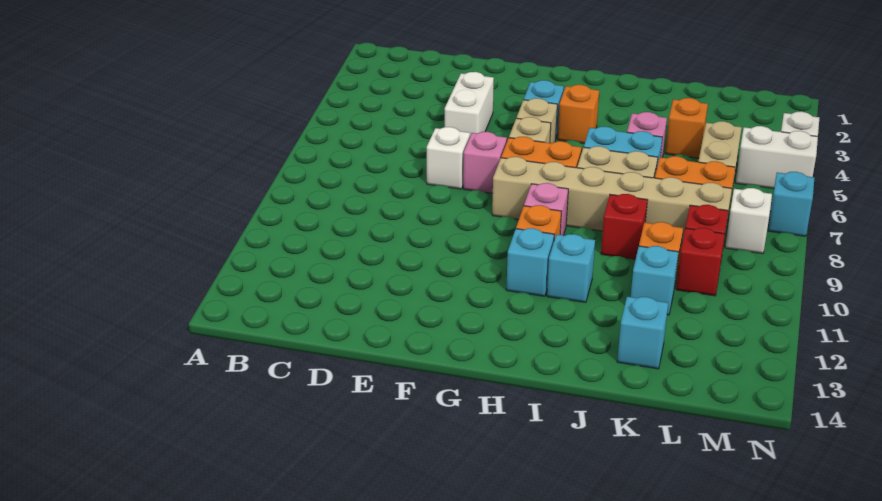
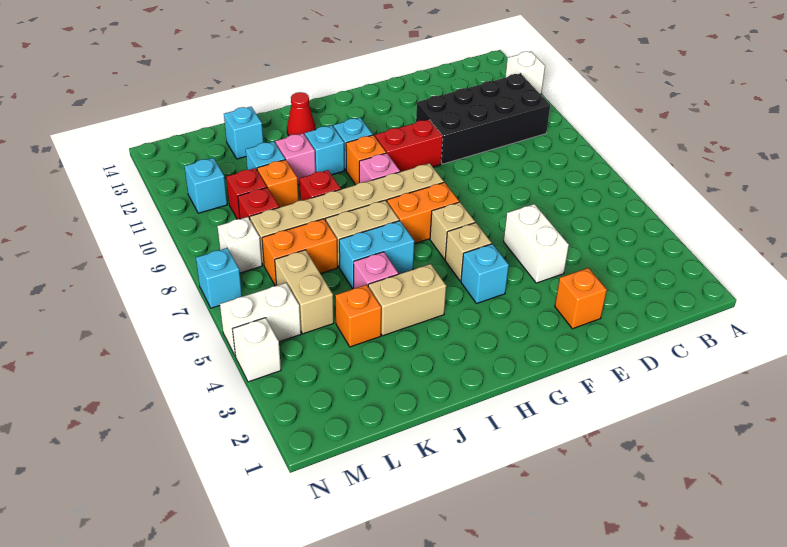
none -> black brick B10:E11 level 1
white brick E7 level 1 -> white brick A12 level 1
pink brick F7 level 1 -> pink brick J11 level 1
none -> red brick F10:G10 level 1
orange brick H4 level 1 -> orange brick E2 level 1
none -> tan brick I4:J4 level 1
none -> red cone I13 level 1
none -> cyan brick M11 level 1

